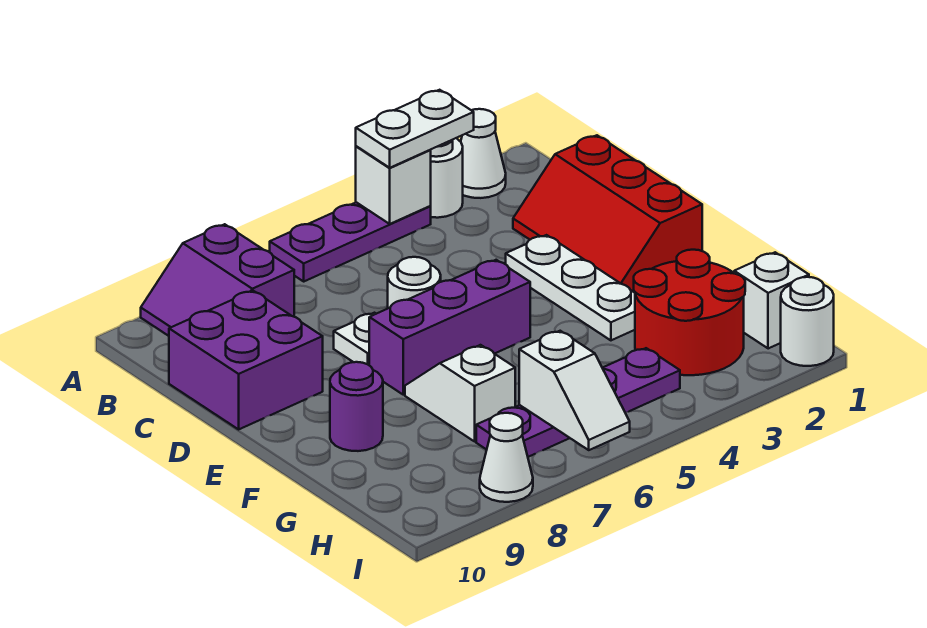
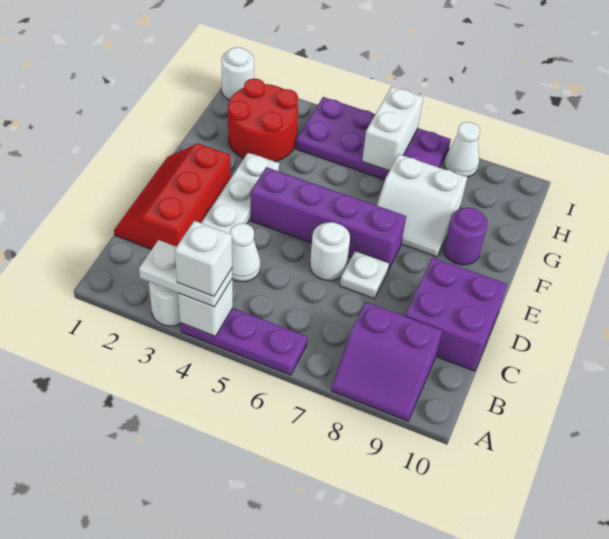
white cone A2 level 1 -> white cone C4 level 1
purple slope A8:B9 level 1 top 8 -> purple slope A8:B9 level 1 top B
red slope C1:E2 level 1 top 1 -> red slope C1:E2 level 1 top 2
purple brick E5:E7 level 1 -> purple brick E4:E7 level 1
white slope F7:G7 level 1 top G -> white slope F7:G8 level 1 top G
white brick H1 level 1 -> white brick A4 level 4
purple plate H4:H7 level 1 -> purple plate H4:I7 level 1
white slope H6:I6 level 2 top H -> white brick H6:I6 level 2

